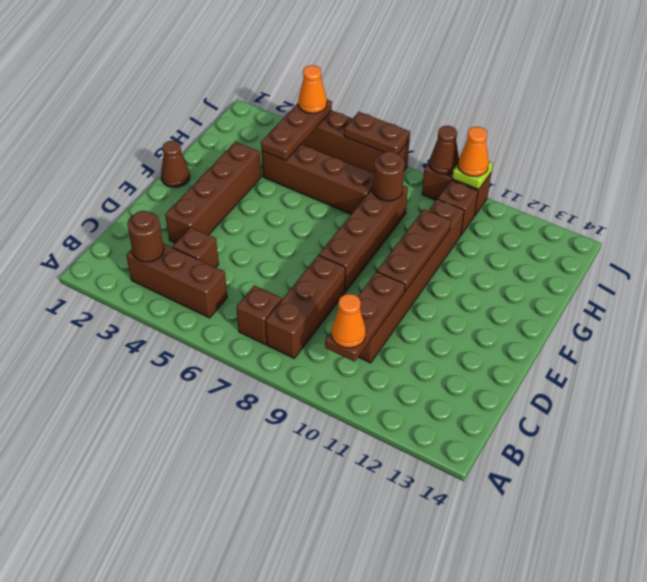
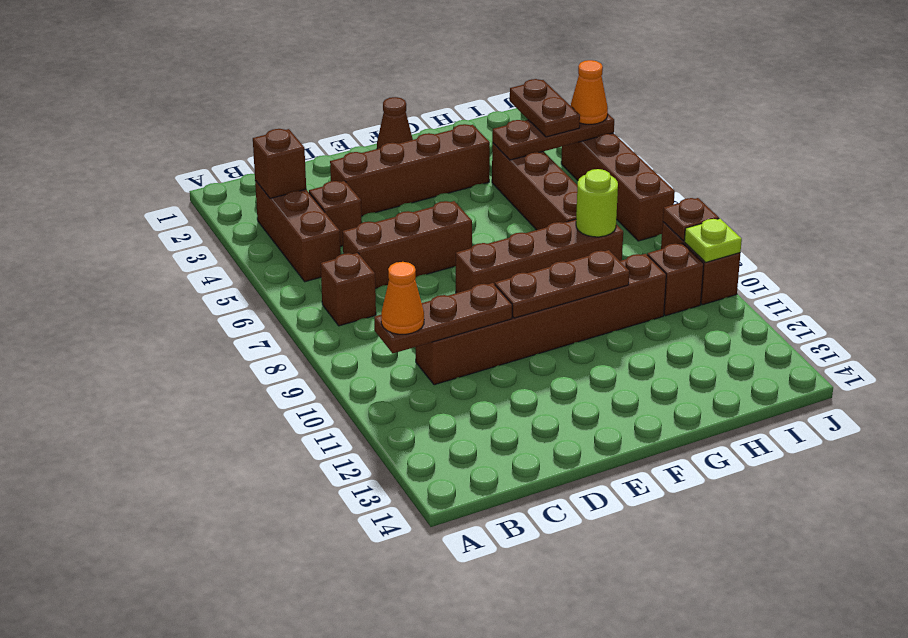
brown round brick B3 level 2 -> brown brick B3 level 2
brown brick B8:D8 level 1 -> brown brick C6:E6 level 1
brown round brick H8 level 2 -> lime round brick H8 level 2
brown plate J6:J7 level 2 -> brown plate I3:I4 level 3
brown cone J9 level 2 -> brown plate J9 level 2
orange cone J10 level 3 -> none

